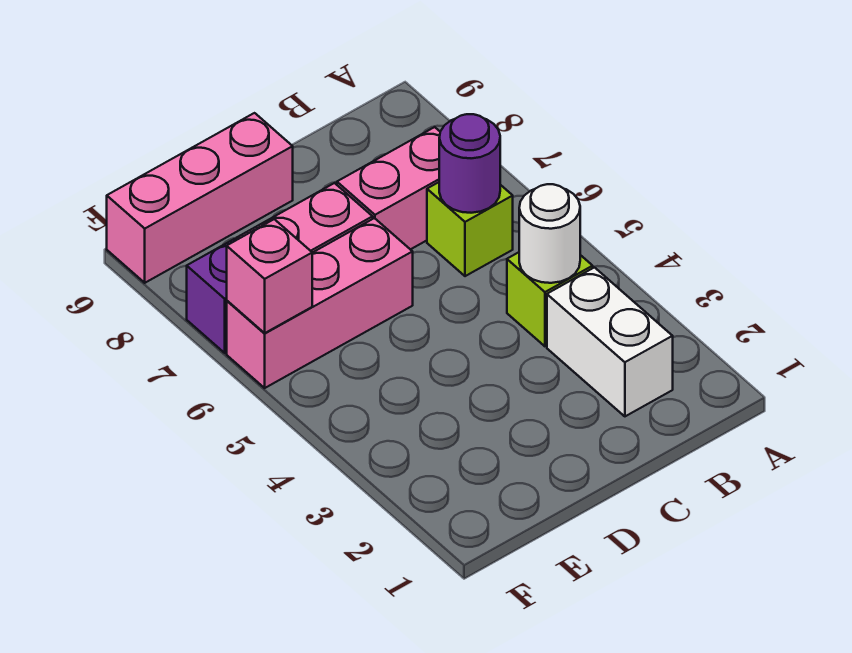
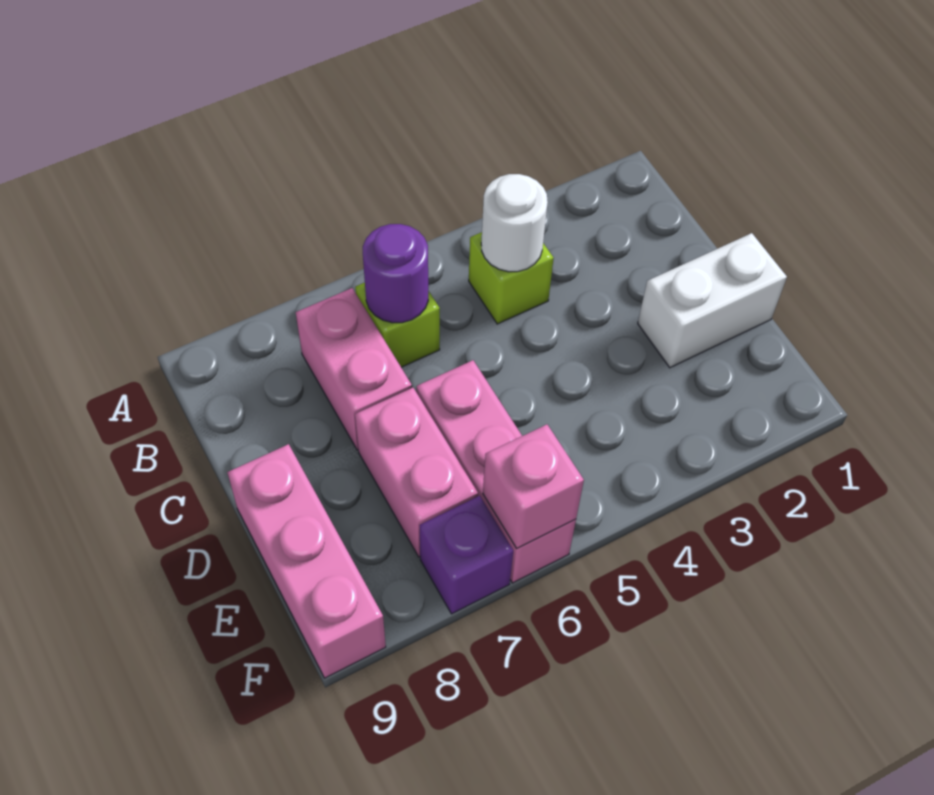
white brick B2:B3 level 1 -> white brick D1:D2 level 1

